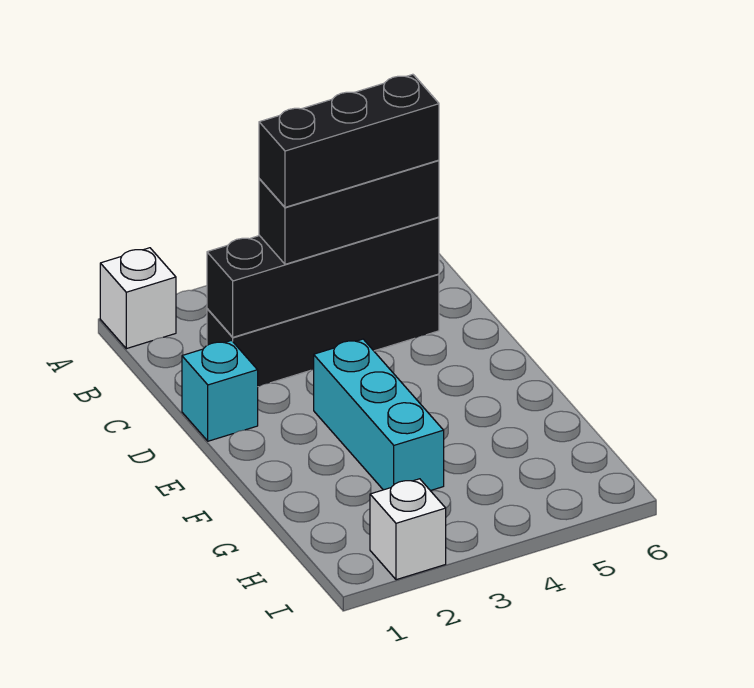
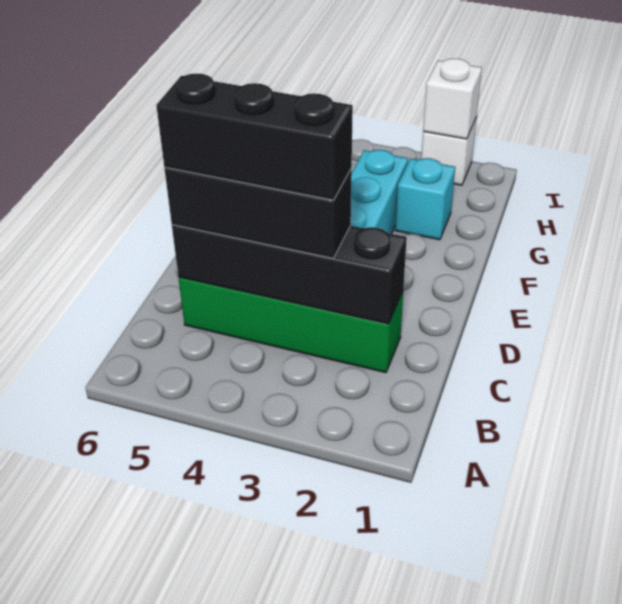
white brick A1 level 1 -> white brick I2 level 2
black brick C2:C5 level 1 -> green brick C2:C5 level 1
cyan brick D1 level 1 -> cyan brick G2 level 1

